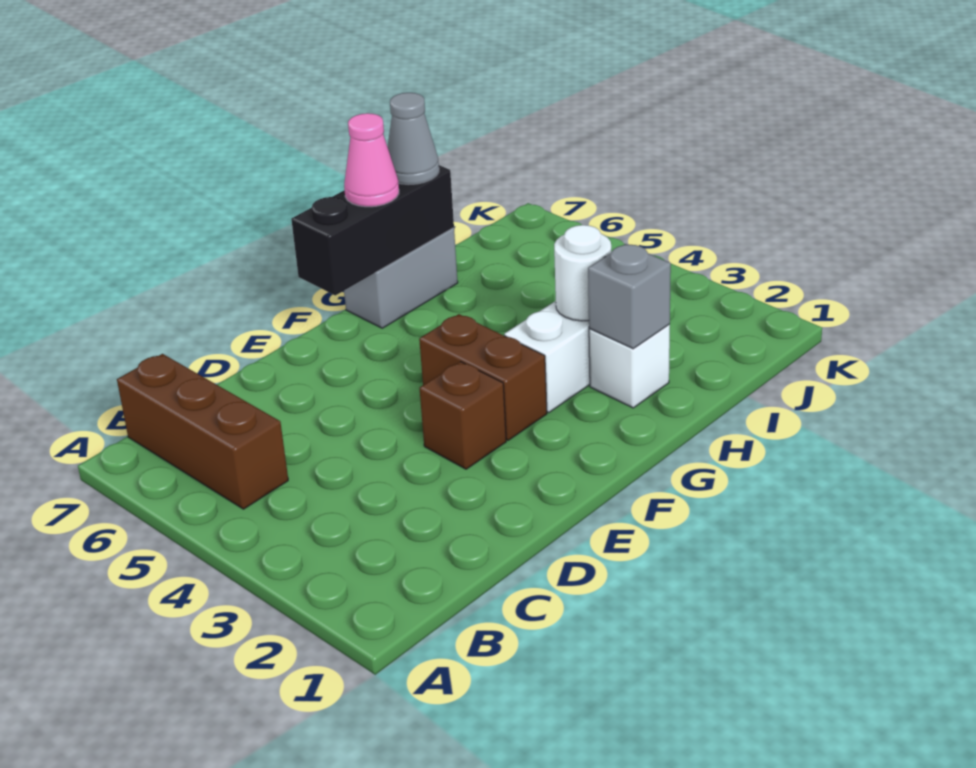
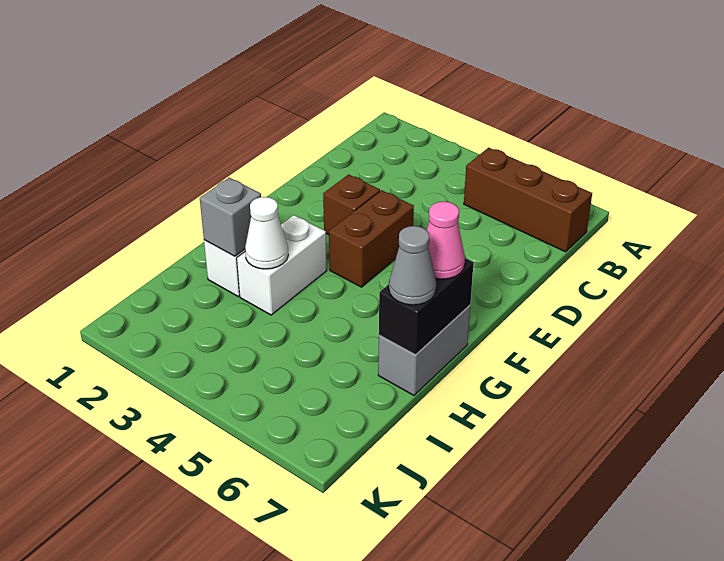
brown brick F3:F4 level 1 -> brown brick E4:F4 level 1
black brick F7:H7 level 2 -> black brick G7:H7 level 2
white round brick H3 level 2 -> white cone H3 level 2

